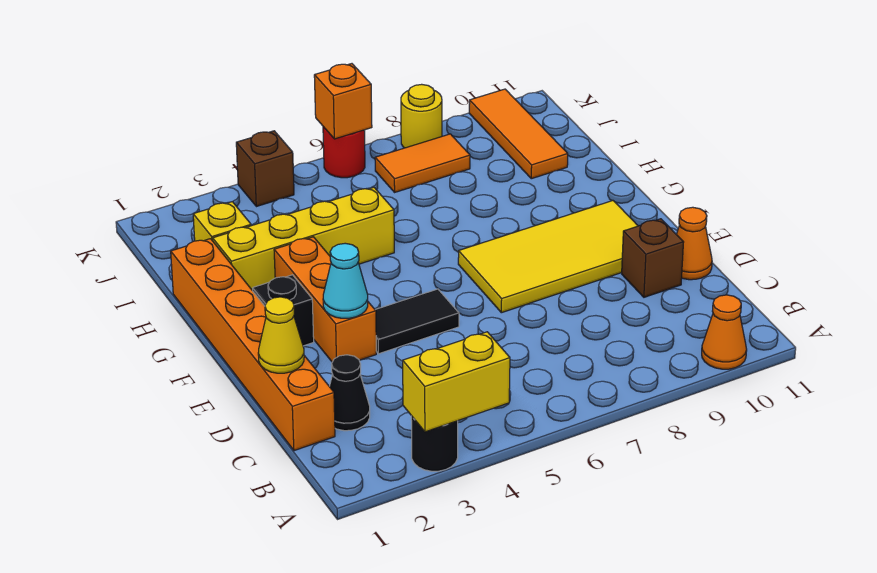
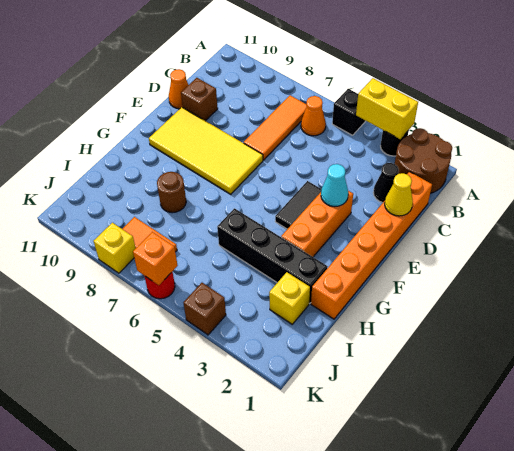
none -> brown round brick A1:B2 level 1
orange cone A10 level 1 -> orange cone B6 level 1
black tile E4:E5 level 1 -> black tile E4:F4 level 1
black brick F2 level 1 -> black brick A5 level 1
yellow brick H2:H5 level 1 -> black brick H2:H5 level 1
none -> brown round brick H8 level 1
orange tile I10:K10 level 1 -> orange tile B7:D7 level 1
yellow round brick K8 level 1 -> yellow brick K8 level 1

